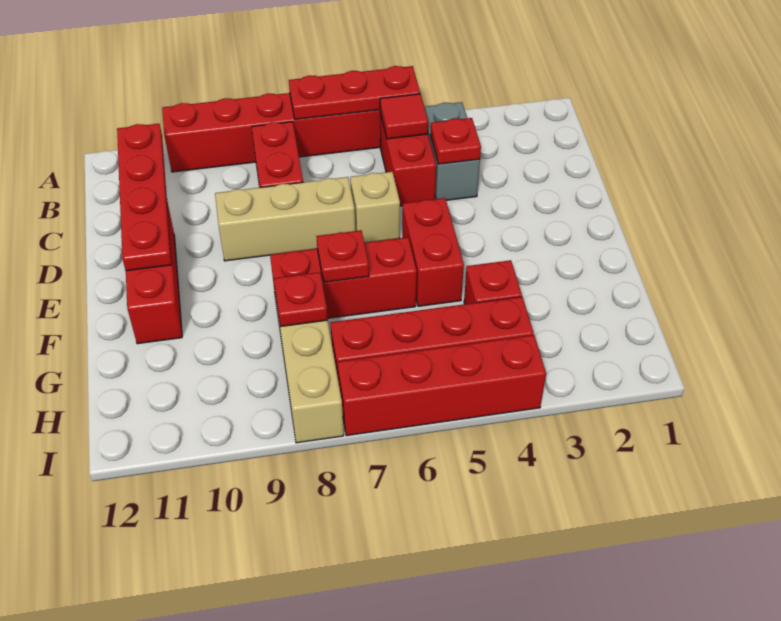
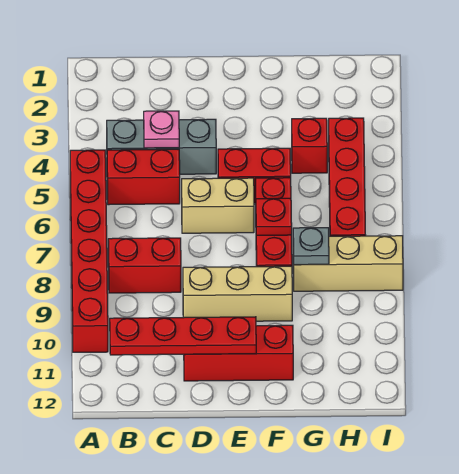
red plate A5:A7 level 2 -> none
grey brick B4:C4 level 1 -> grey brick B4:D4 level 1
red tile B5 level 2 -> none
red plate C4 level 2 -> pink plate C4 level 2
tan brick D6 level 1 -> tan brick D6:E6 level 1
tan brick D7:D9 level 1 -> tan brick D9:F9 level 1
red plate G8 level 2 -> grey plate G8 level 2
red brick I4:I7 level 1 -> none

